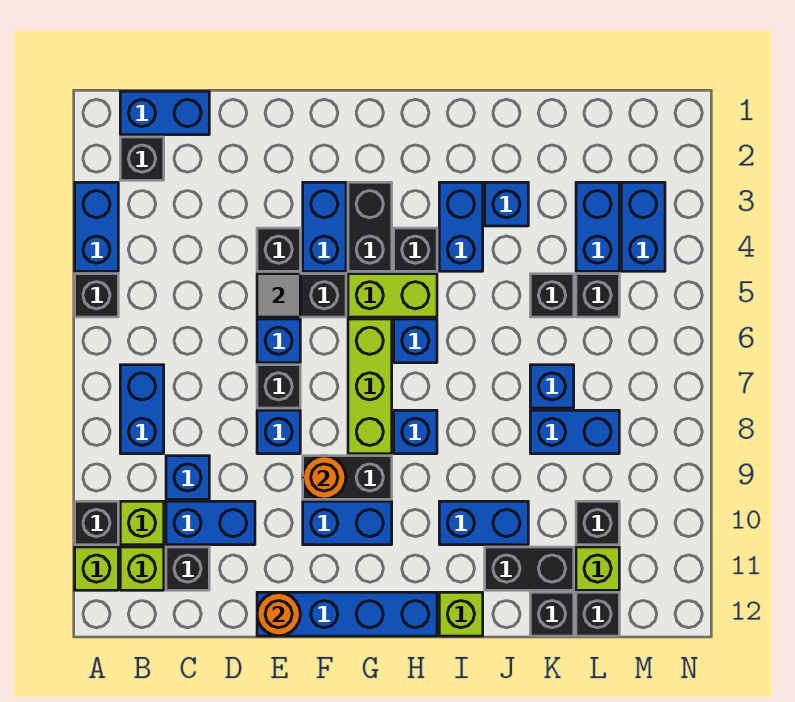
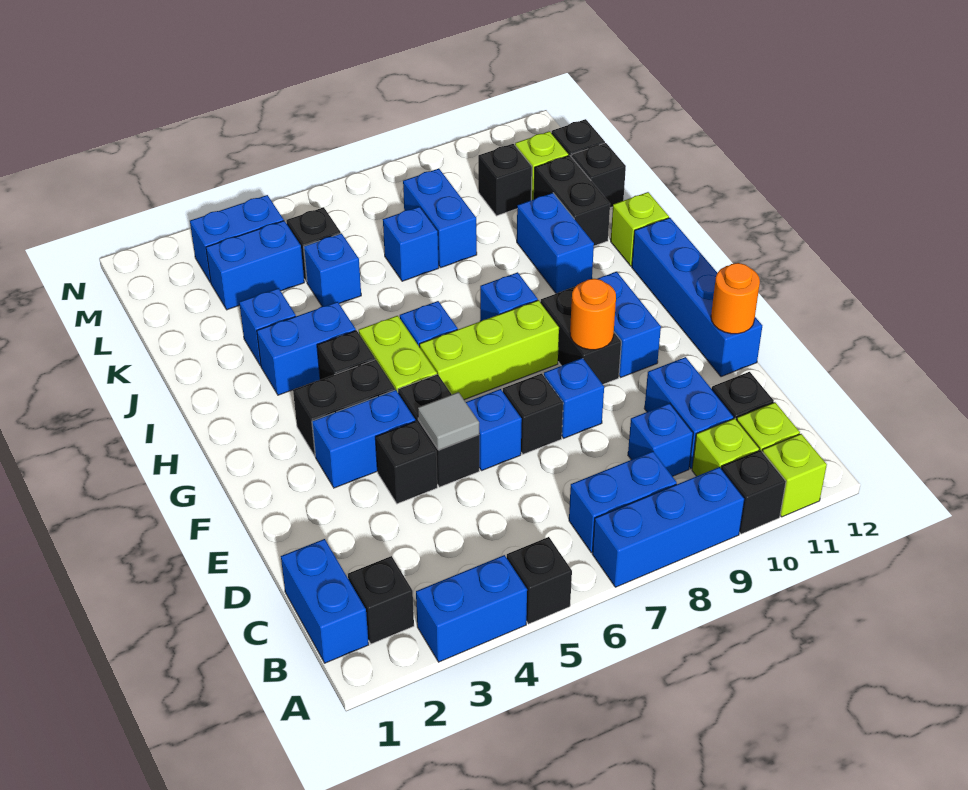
none -> blue brick A7:A9 level 1
black brick K5 level 1 -> blue brick K5 level 1

